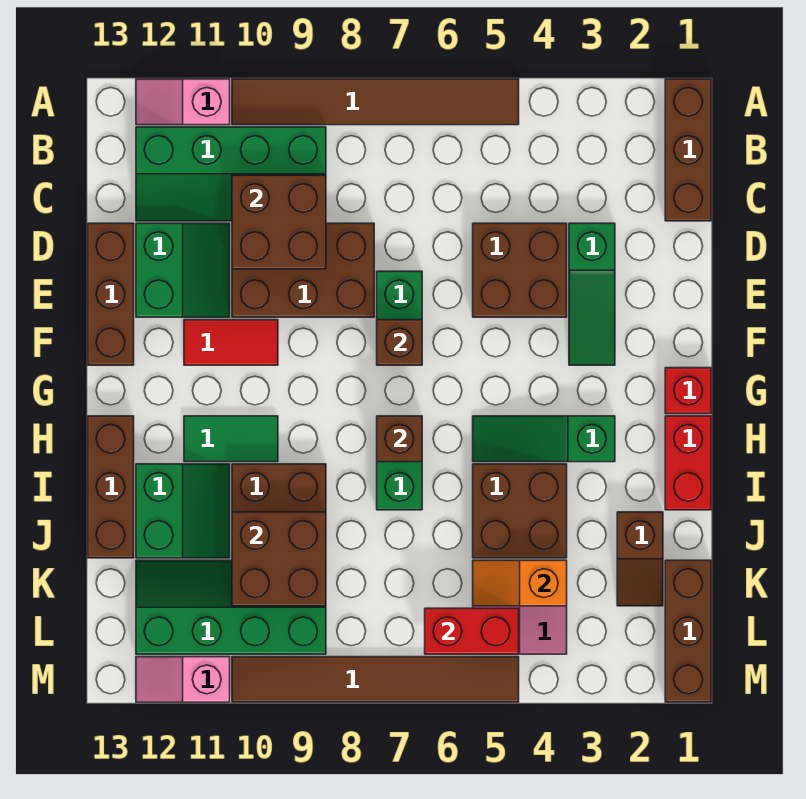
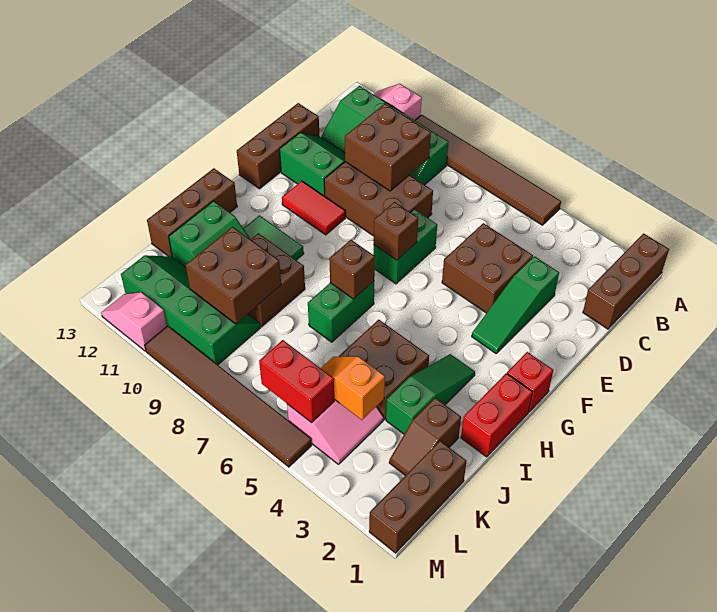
green slope D11:E12 level 1 top 12 -> green slope D11:E12 level 1 top E
green slope H3:H5 level 1 top 3 -> green slope H3:J3 level 1 top J

